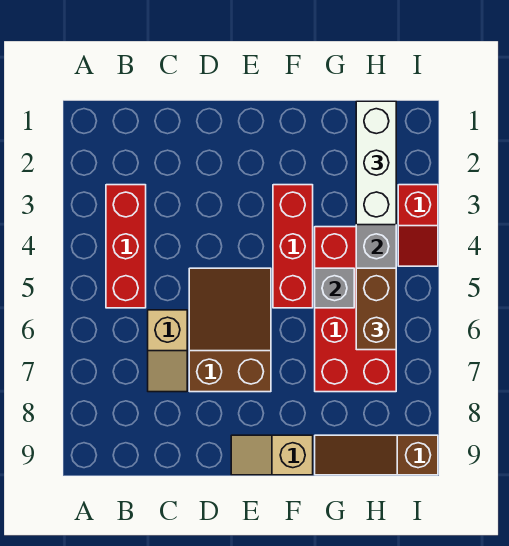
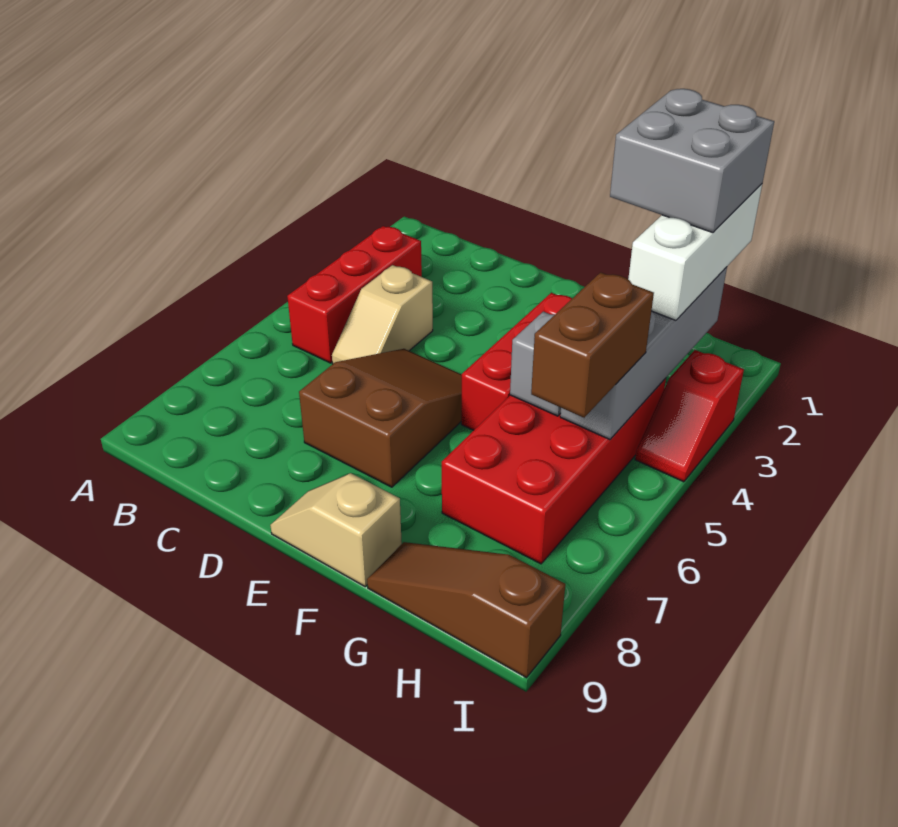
tan slope C6:C7 level 1 top 6 -> tan slope C4:C5 level 1 top 4
none -> grey brick G1:H2 level 4

